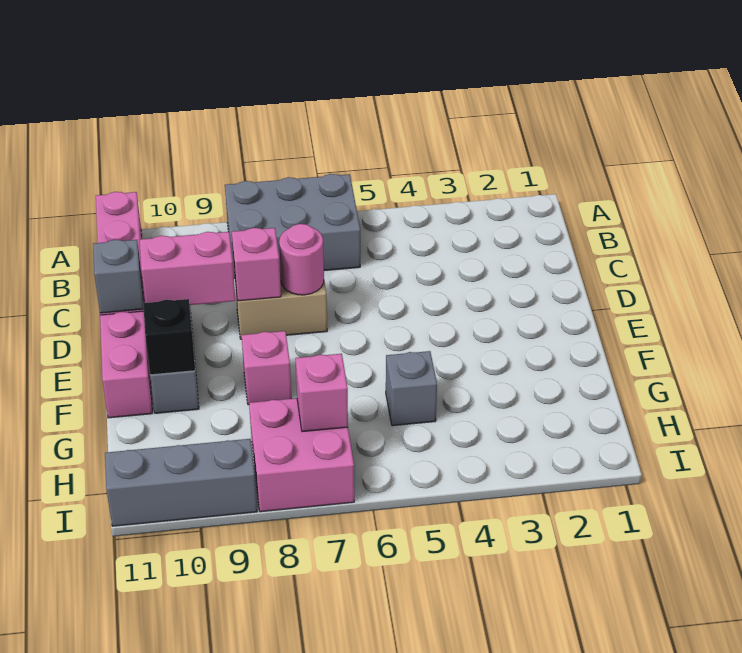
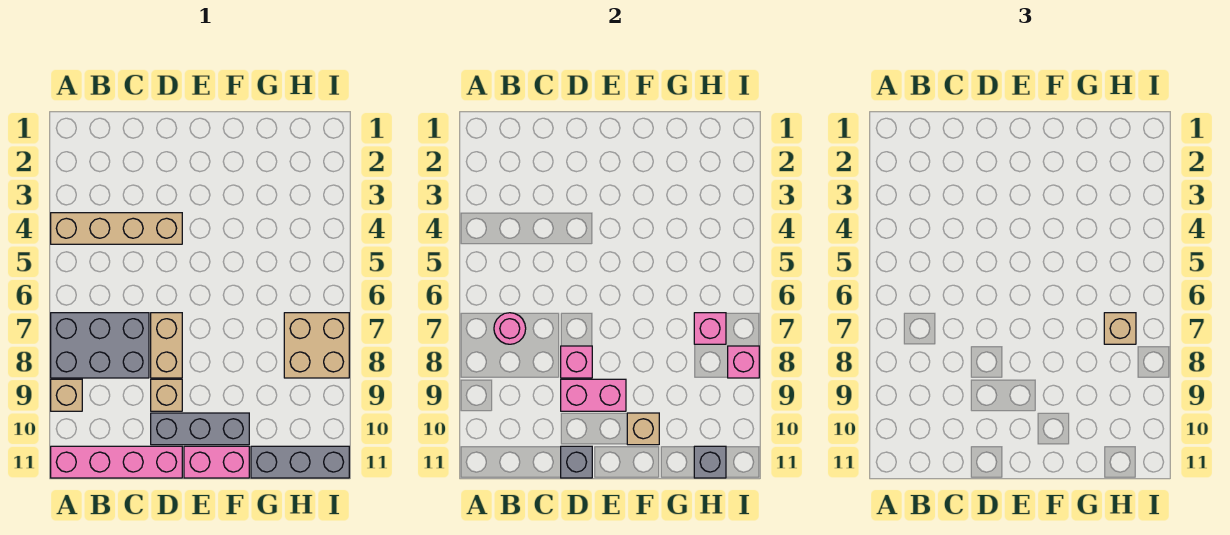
none -> tan brick A4:D4 level 1
grey brick A6:B8 level 1 -> grey brick A7:C8 level 1
none -> tan brick A9 level 1
pink round brick D7 level 2 -> pink round brick B7 level 2
none -> tan brick D9 level 1
pink brick D9:D10 level 2 -> pink brick D9:E9 level 2
pink brick F8 level 1 -> pink brick I8 level 2
black brick F10 level 2 -> tan brick F10 level 2
grey brick G5 level 1 -> grey brick H11 level 2
pink brick H7:I8 level 1 -> tan brick H7:I8 level 1
none -> tan brick H7 level 3
grey brick I9:I11 level 1 -> grey brick G11:I11 level 1

